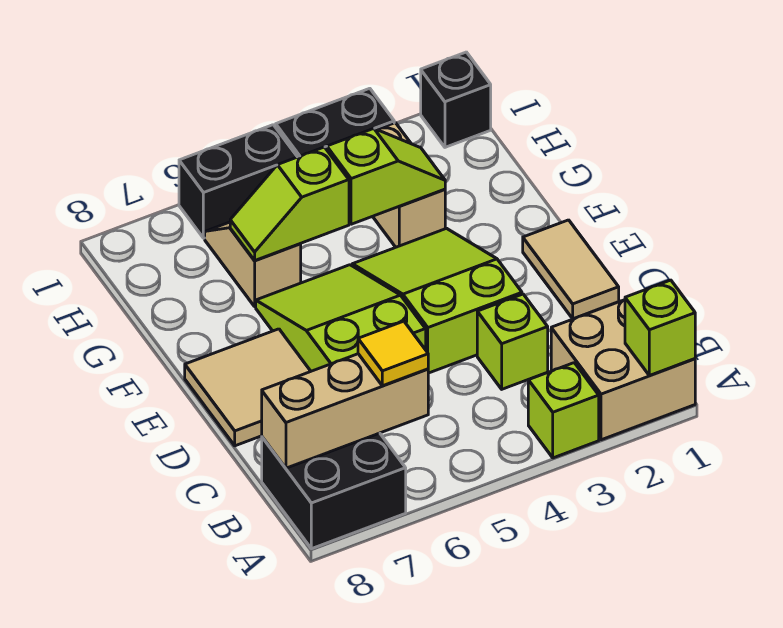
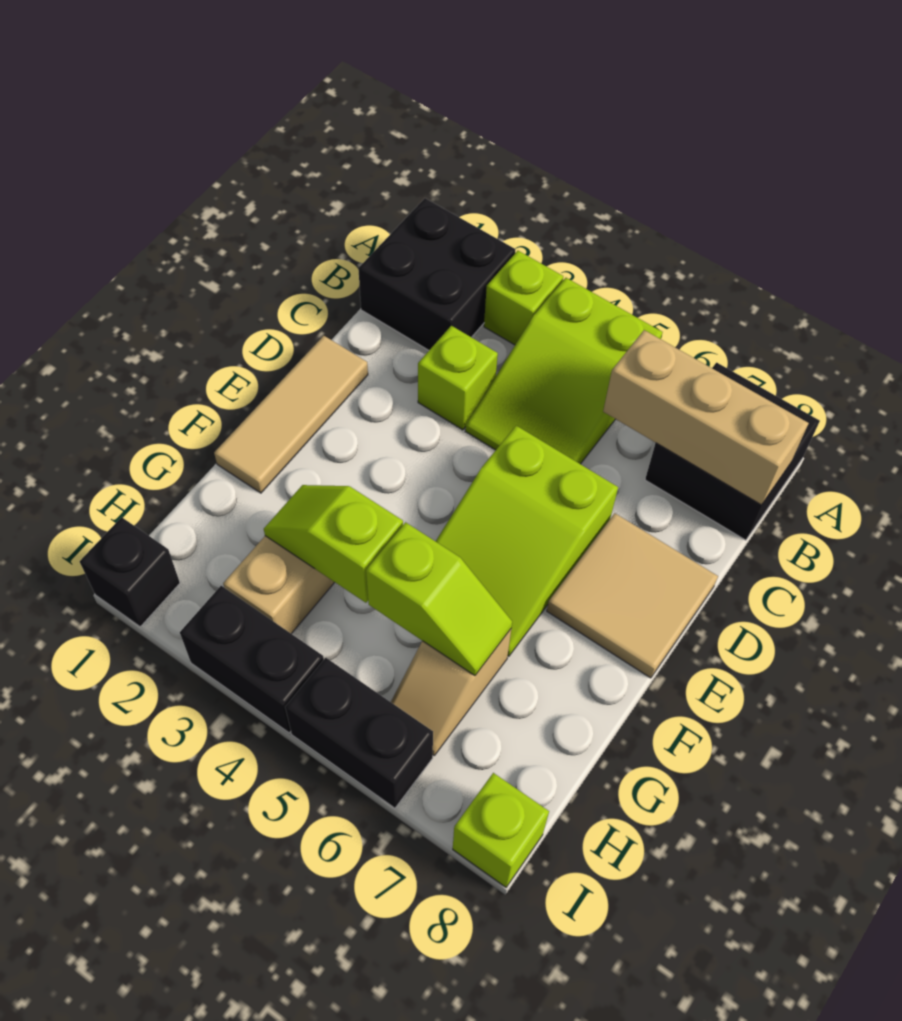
tan brick A1:B2 level 1 -> black brick A1:B2 level 1
lime brick A1 level 2 -> lime brick I8 level 1
yellow tile B6 level 3 -> none
tan tile D1:E1 level 1 -> tan tile D1:F1 level 1
lime slope D3:F4 level 1 top D -> lime slope A4:C5 level 1 top A

